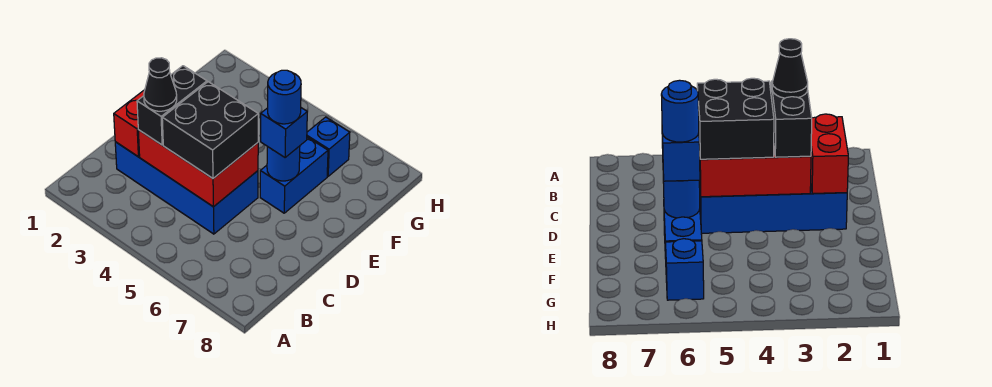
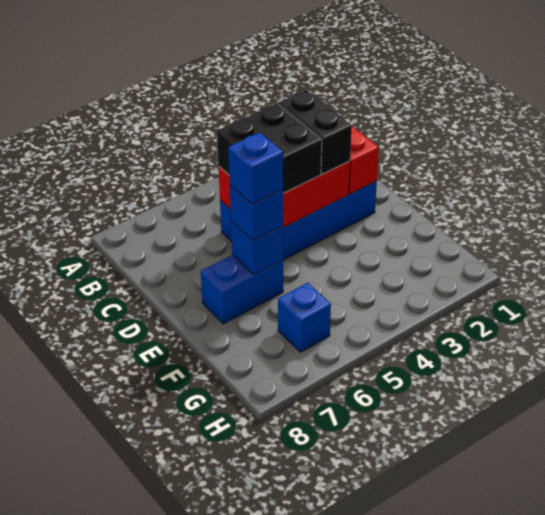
black cone C3 level 4 -> none
blue brick E6:F6 level 1 -> blue brick E6:E7 level 1
blue round brick E6 level 2 -> blue brick E6 level 2
blue round brick E6 level 4 -> blue brick E6 level 4

